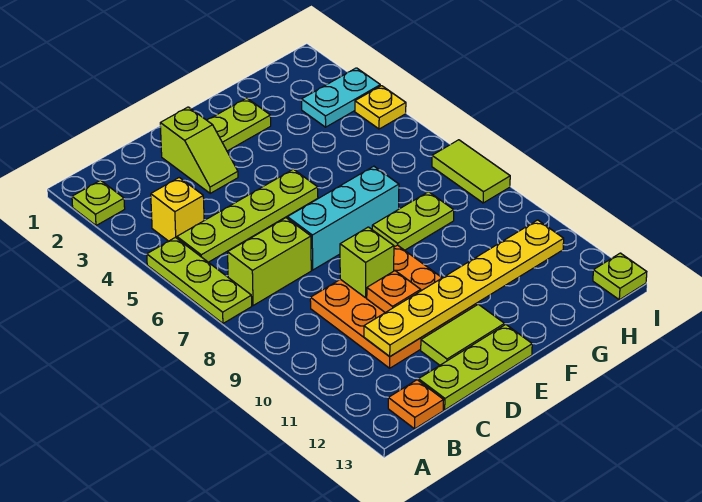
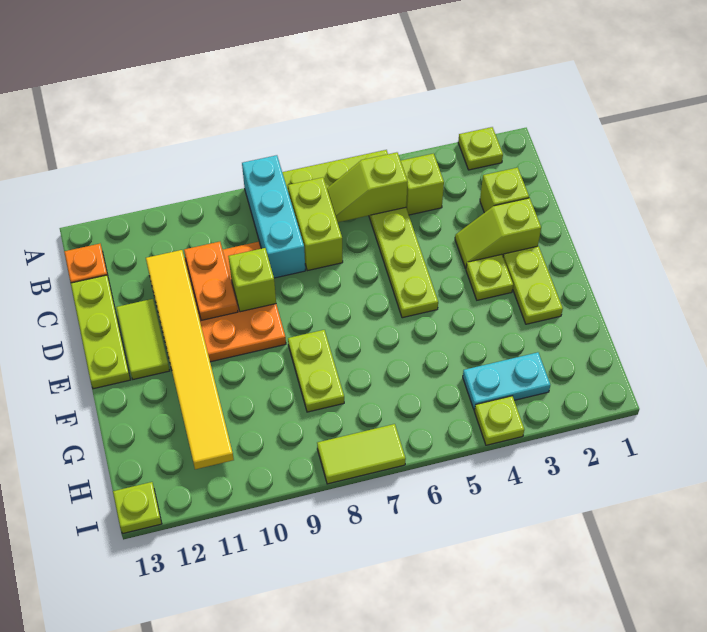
yellow brick B4 level 1 -> lime brick B4 level 1
none -> lime slope B5:B6 level 2 top 5
none -> lime brick C2 level 1
yellow plate C11:H11 level 2 -> yellow tile C11:H11 level 2
cyan brick D7:F7 level 1 -> cyan brick A8:C8 level 1
orange plate D10 level 2 -> orange plate C10:D10 level 2
none -> lime plate E3 level 1
cyan plate H3:I3 level 1 -> cyan plate H3:H4 level 1
yellow plate I4 level 1 -> lime plate I4 level 1

